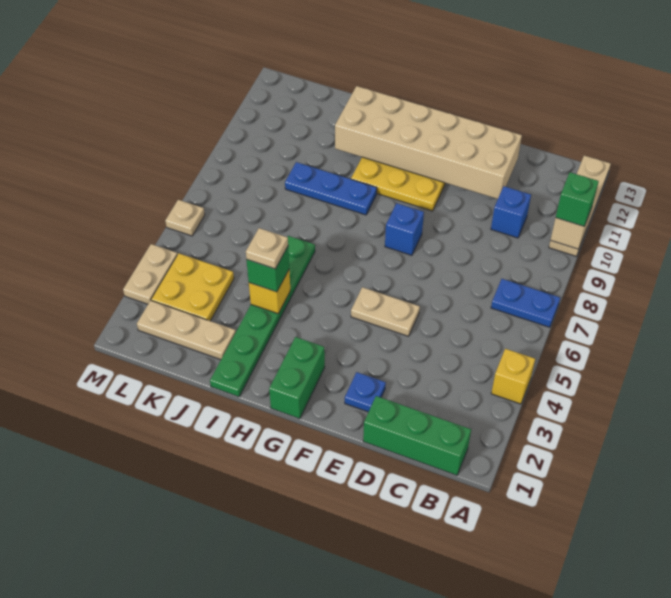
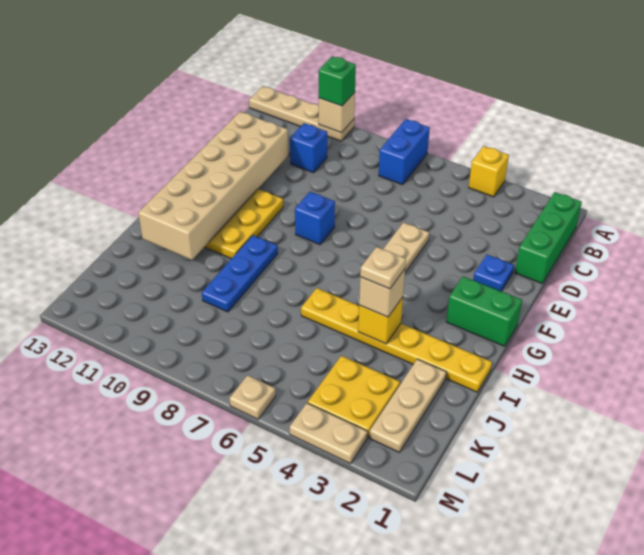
blue plate A7:B7 level 1 -> blue brick A7:B7 level 1
green plate I1:I6 level 1 -> yellow plate I1:I6 level 1
green brick I4 level 3 -> tan brick I4 level 3

